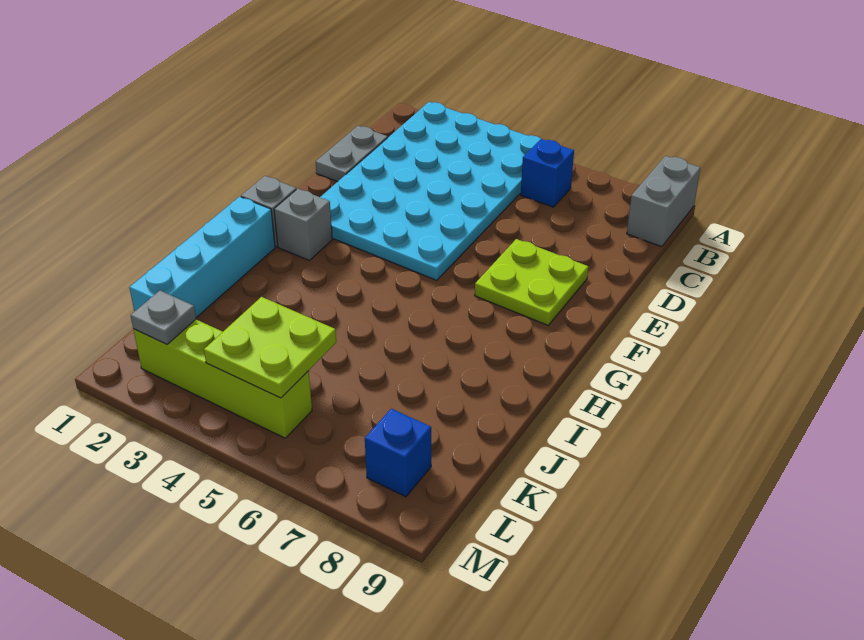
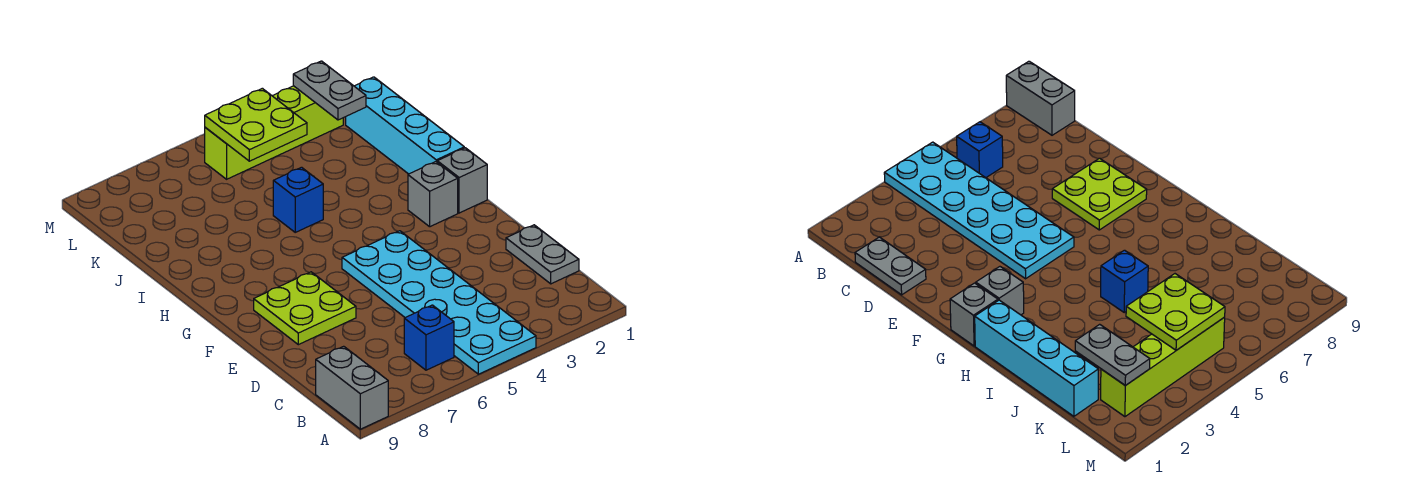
cyan plate A2:F5 level 1 -> cyan plate A4:F5 level 1
grey plate L2 level 2 -> grey plate K2:L2 level 2
blue brick L8 level 1 -> blue brick I5 level 1

